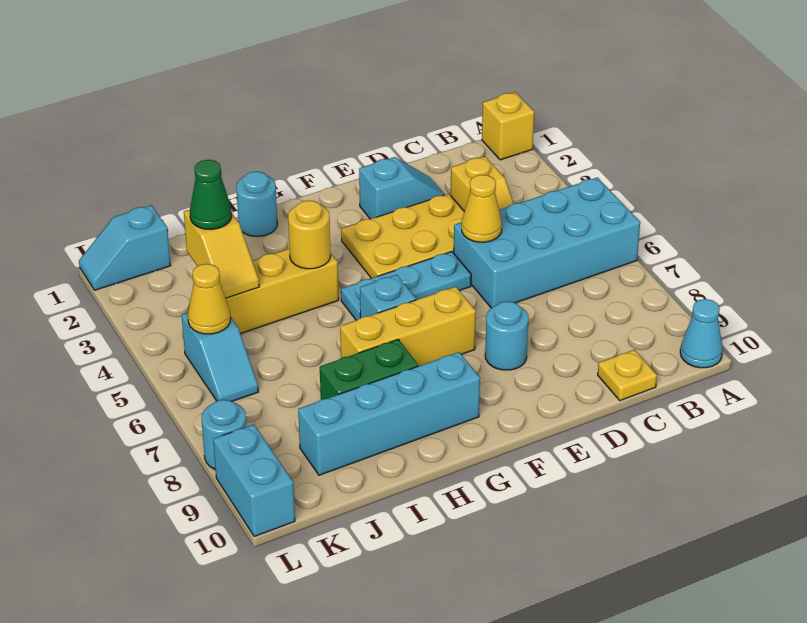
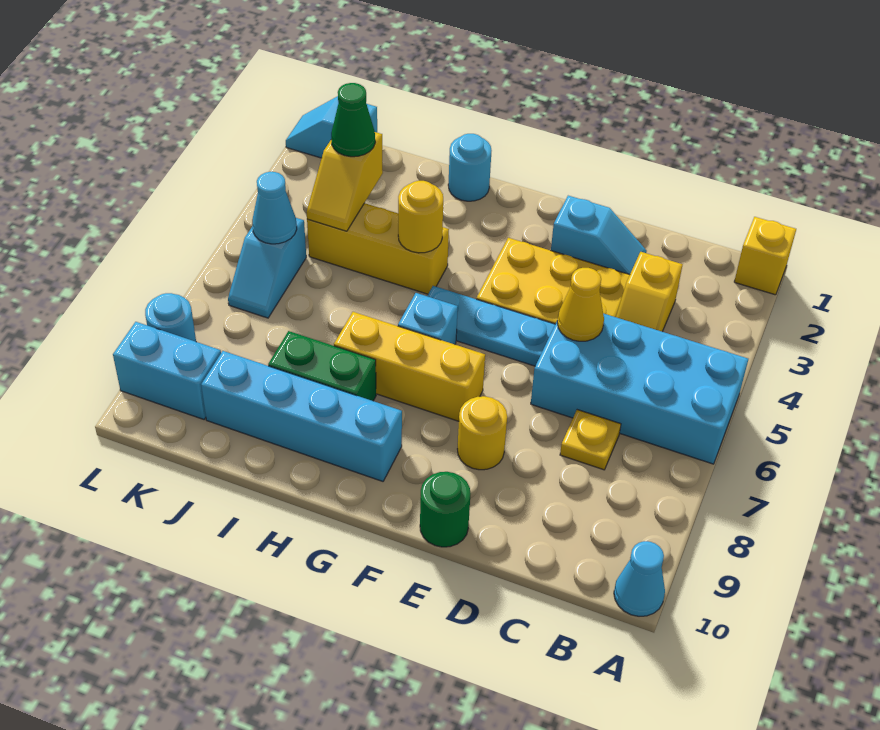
yellow plate C10 level 1 -> yellow plate C7 level 1
cyan round brick E8 level 1 -> yellow round brick E8 level 1
none -> green round brick E10 level 1
yellow cone K5 level 2 -> cyan cone K5 level 2
cyan brick L9:L10 level 1 -> cyan brick K9:L9 level 1

